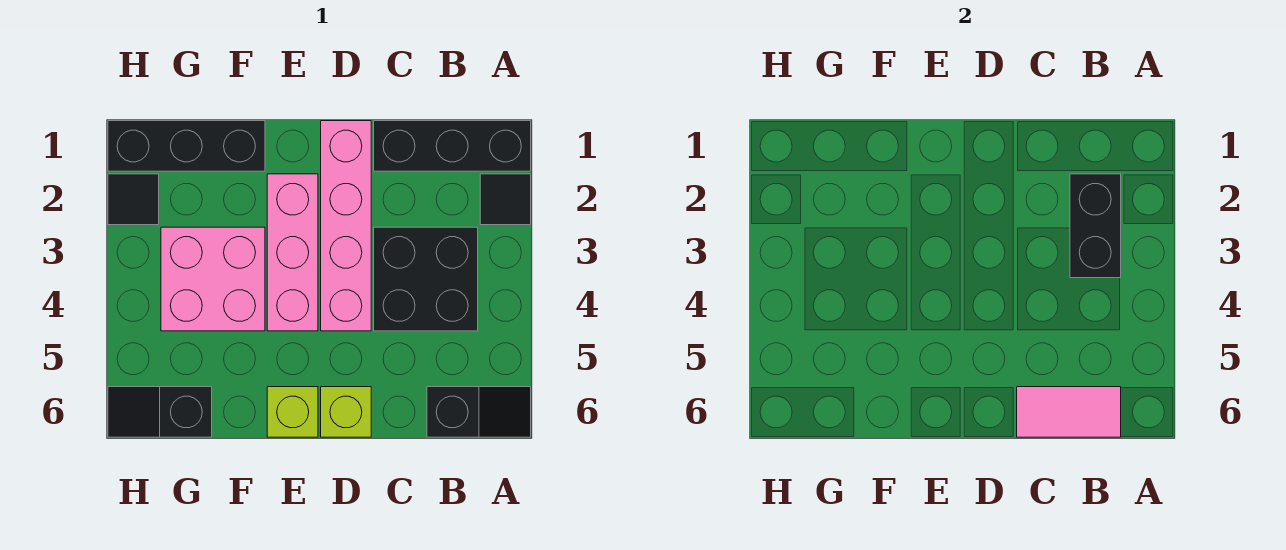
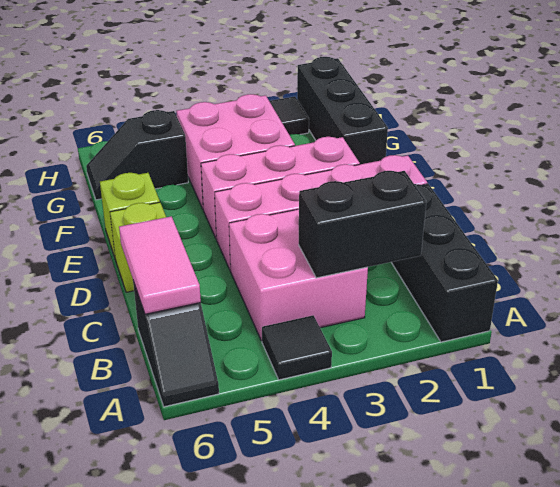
black tile A2 level 1 -> black tile A4 level 1
black brick B3:C4 level 1 -> pink brick B3:C4 level 1
black slope G6:H6 level 1 top G -> black slope G5:G6 level 1 top 5

